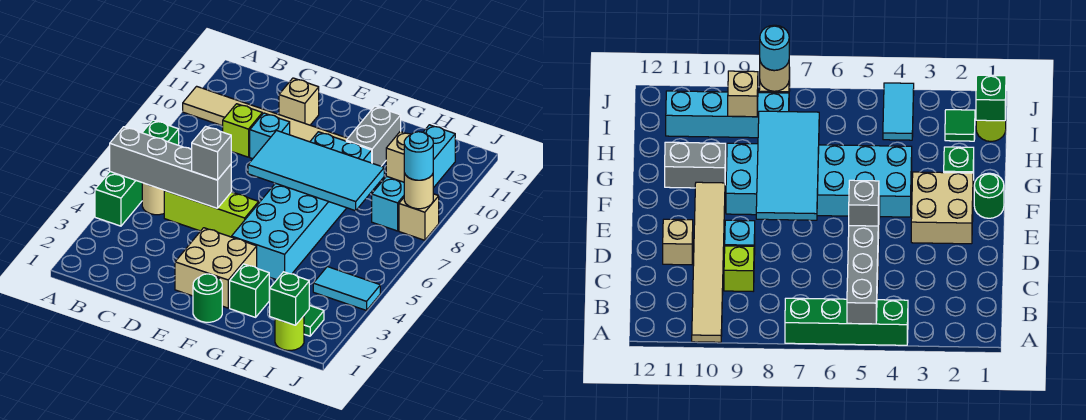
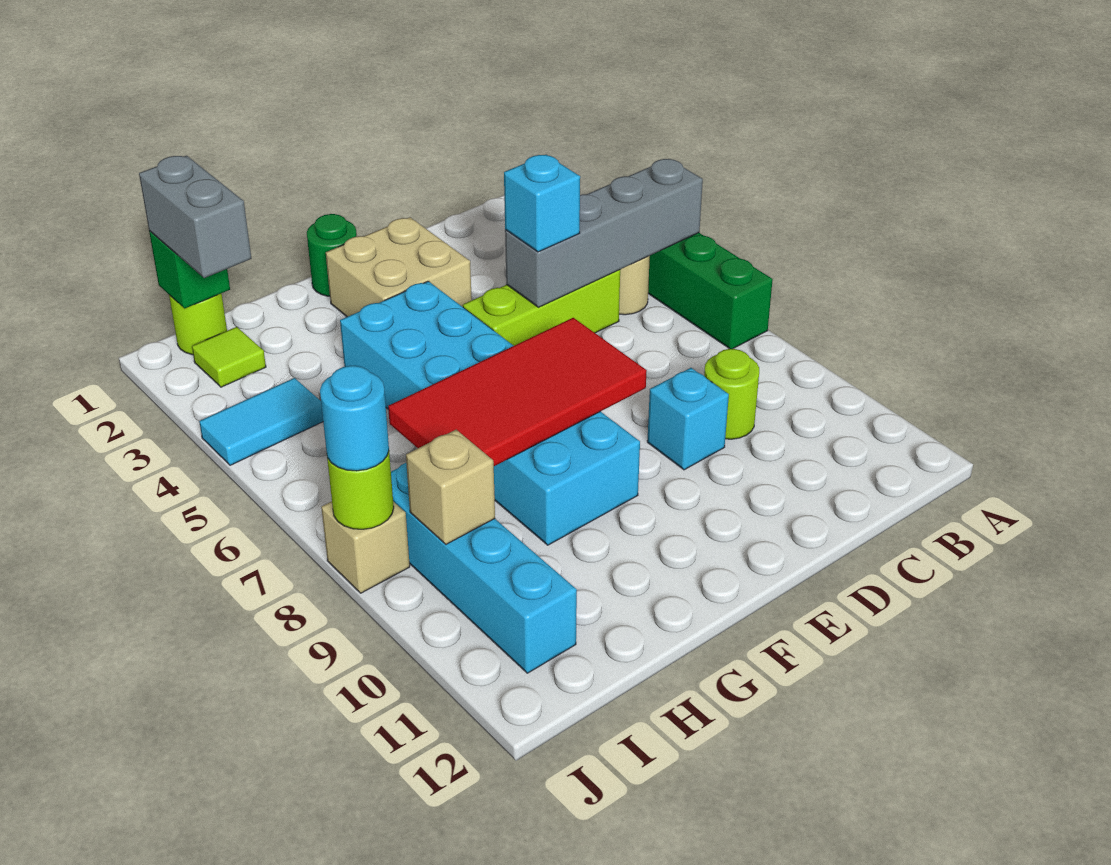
tan tile A10:F10 level 1 -> none
lime brick C9 level 1 -> lime round brick C9 level 1
grey brick D5 level 3 -> cyan brick D5 level 3
tan brick D11 level 1 -> none
cyan tile E7:H8 level 2 -> red tile E7:H8 level 2
green brick G2 level 1 -> none
grey brick G10:G11 level 1 -> grey brick I1:I2 level 3
green tile I2 level 1 -> lime tile I2 level 1
tan round brick J8 level 2 -> lime round brick J8 level 2

